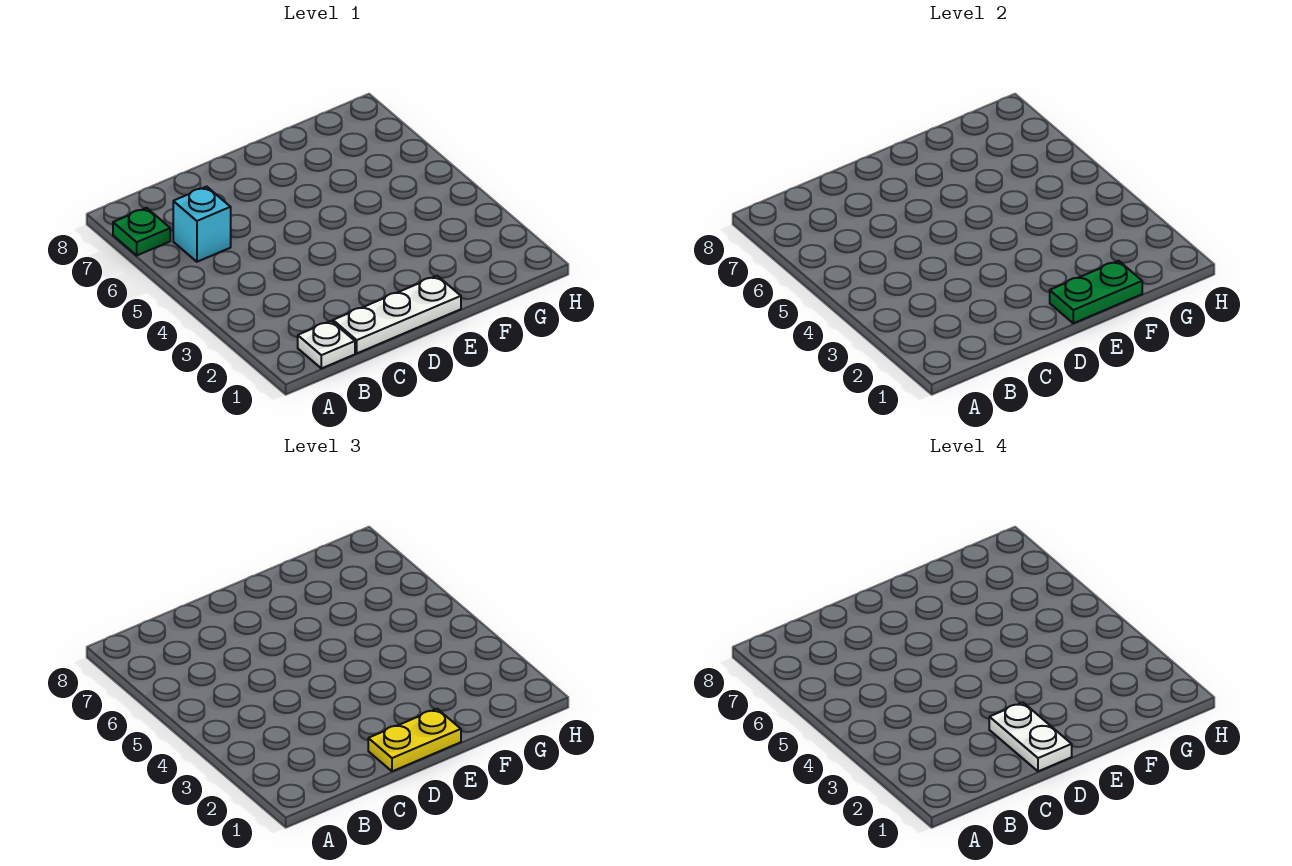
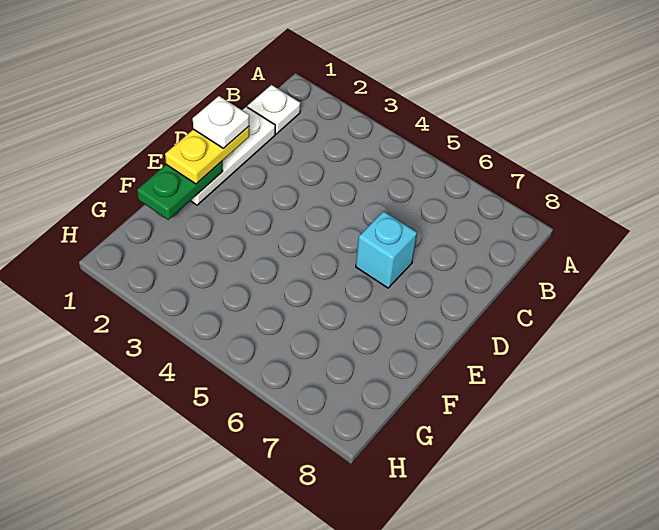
green plate A7 level 1 -> none
cyan brick B6 level 1 -> cyan brick D6 level 1
white plate D1:D2 level 4 -> white plate D1 level 4

